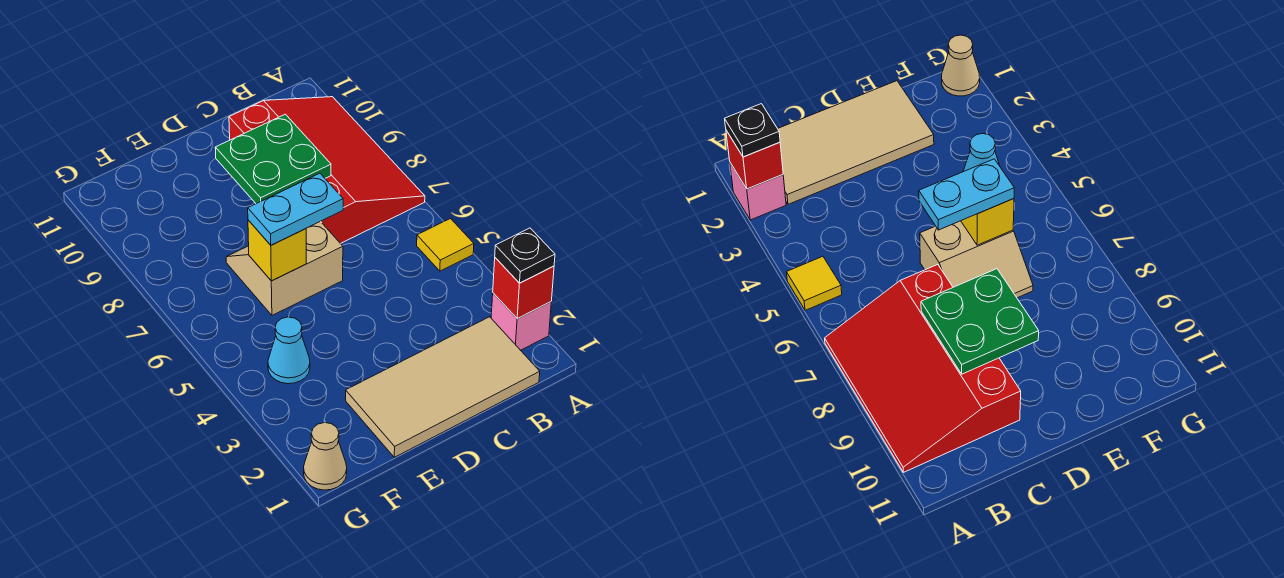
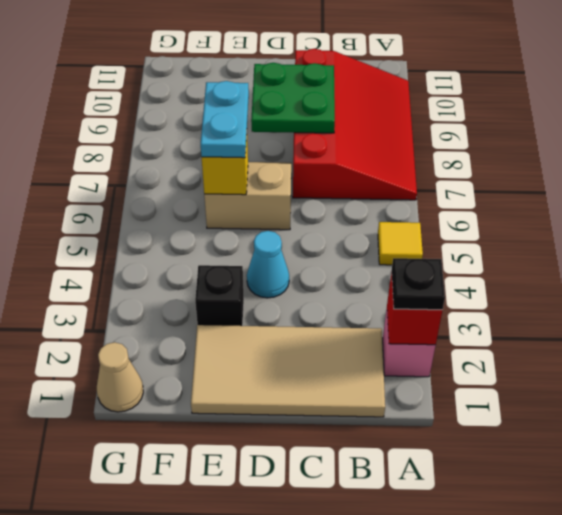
cyan plate D6:E6 level 3 -> cyan plate E6:E7 level 3
none -> black brick E3 level 1
cyan cone F4 level 1 -> cyan cone D4 level 1

